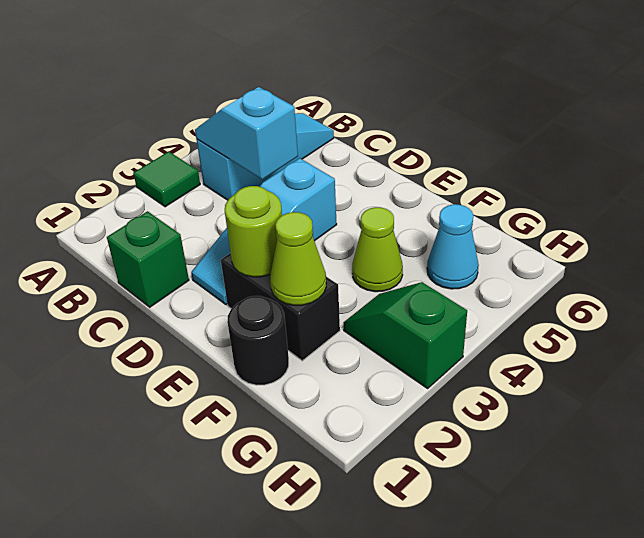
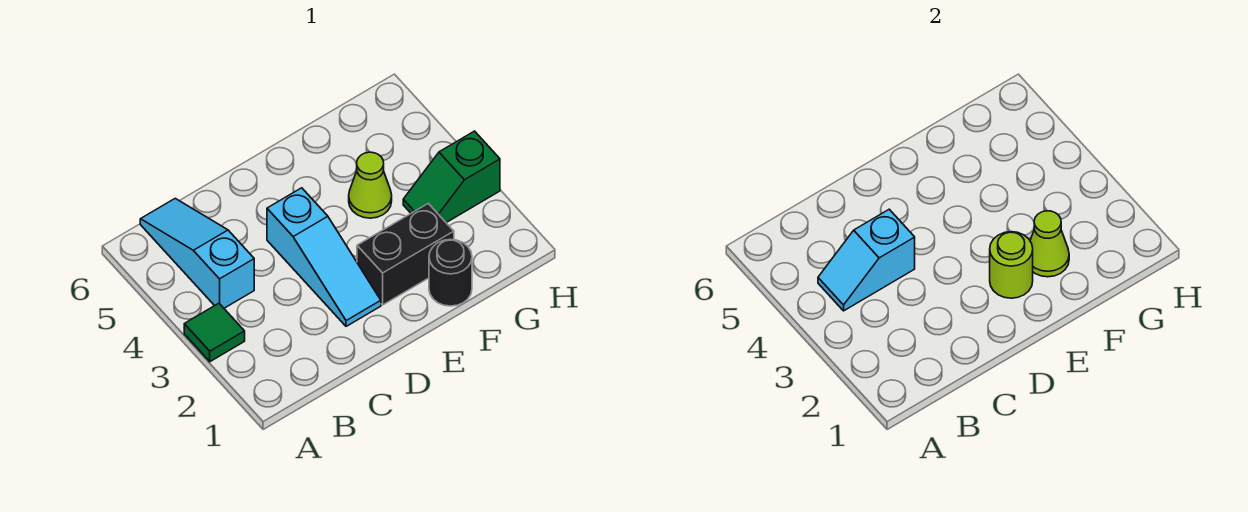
green brick C1 level 1 -> none
cyan cone G5 level 1 -> none

